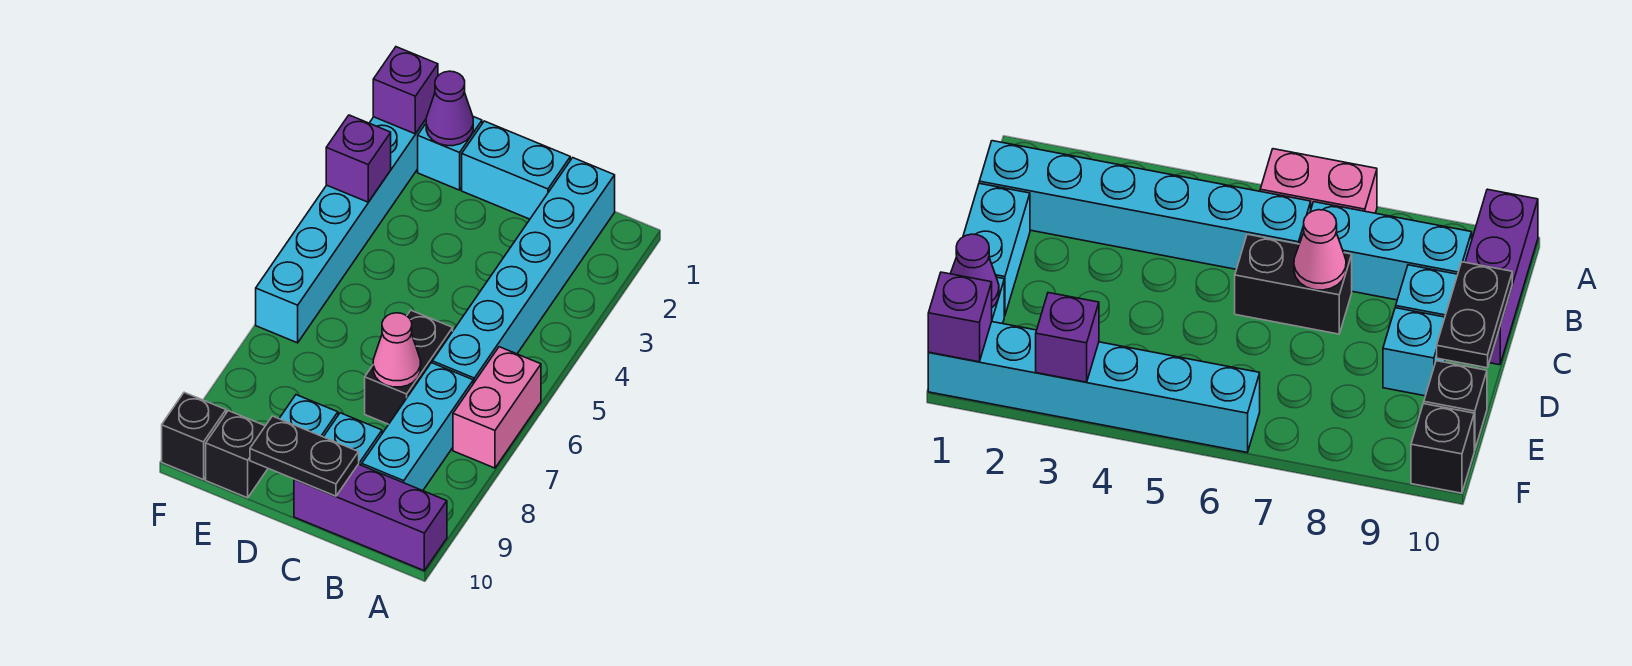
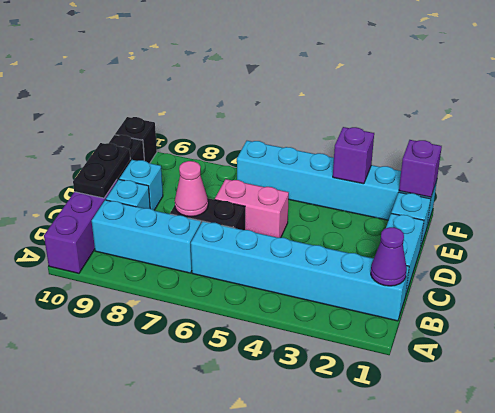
pink brick A6:A7 level 1 -> pink brick D5:D6 level 1
purple cone E1 level 2 -> purple cone B1 level 2

